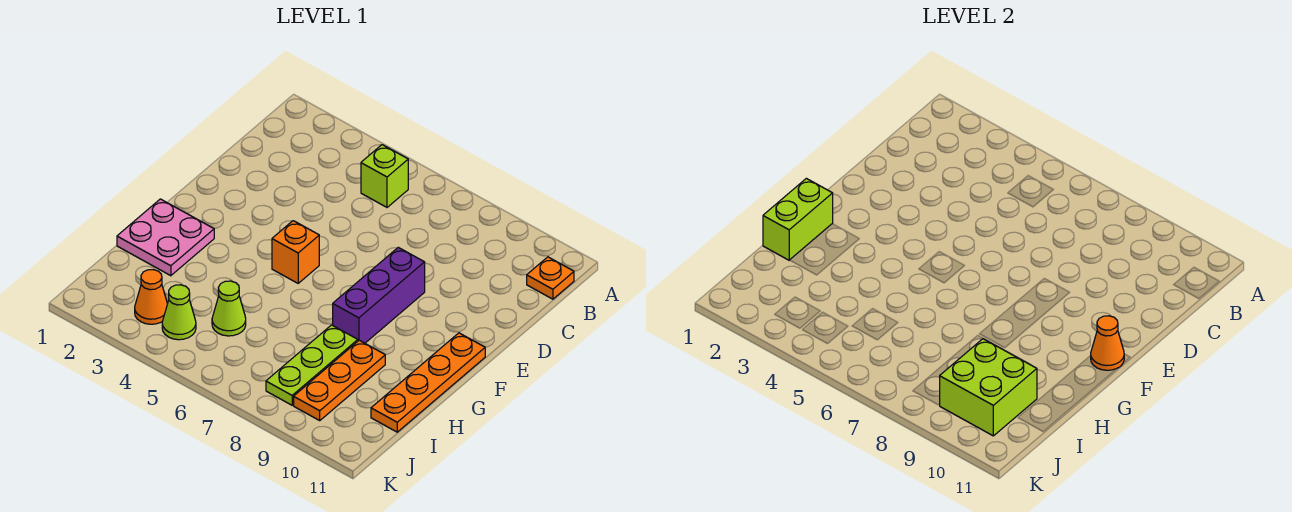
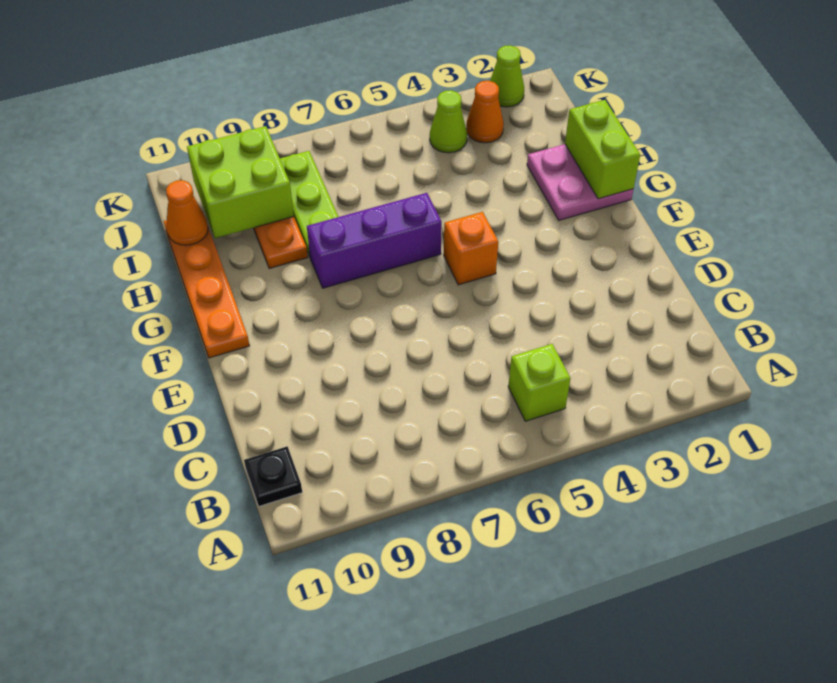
orange plate B11 level 1 -> black plate B11 level 1
purple brick E8:G8 level 1 -> purple brick G6:G8 level 1
orange cone F11 level 2 -> orange cone I11 level 2
lime cone I5 level 1 -> lime cone K2 level 1

